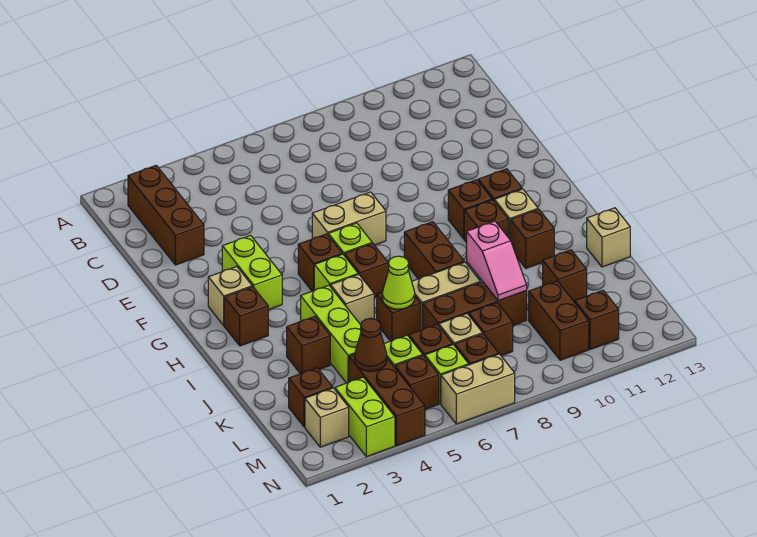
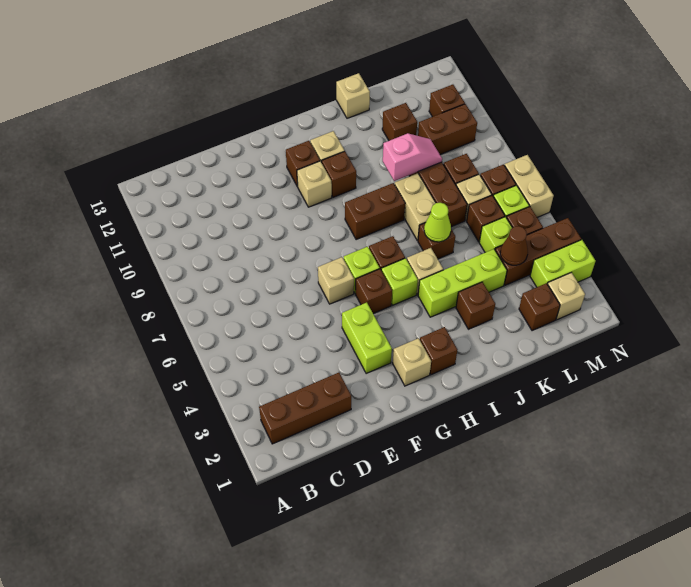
lime brick F3:G3 level 1 -> lime brick F3:F4 level 1
tan brick F6:F7 level 1 -> tan brick F6 level 1
brown brick G10 level 1 -> tan brick G10 level 1
brown brick I11 level 1 -> none

